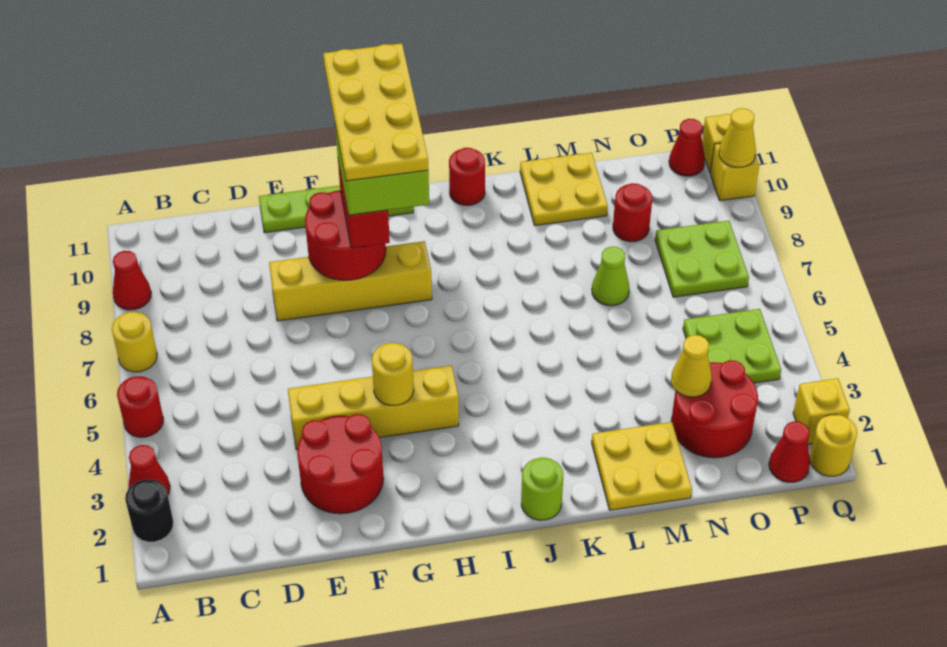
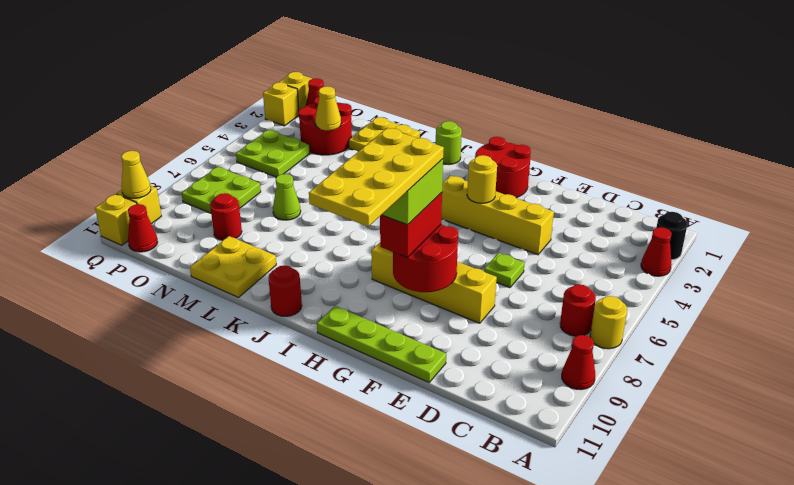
red round brick A5 level 1 -> red round brick B7 level 1
red round brick E2:F3 level 1 -> red round brick G1:H2 level 1
none -> lime plate E6 level 1
yellow round brick Q1 level 1 -> yellow brick Q1 level 1

